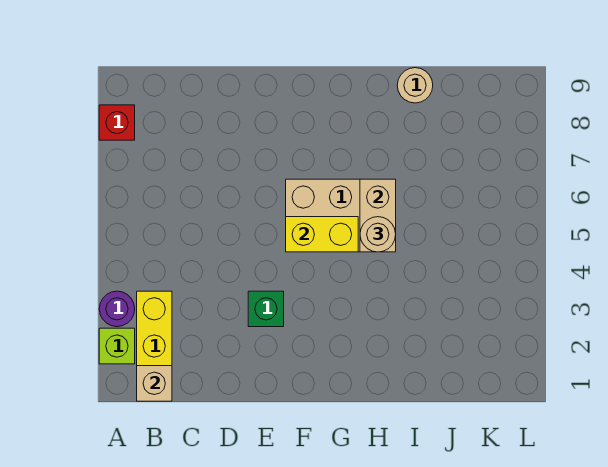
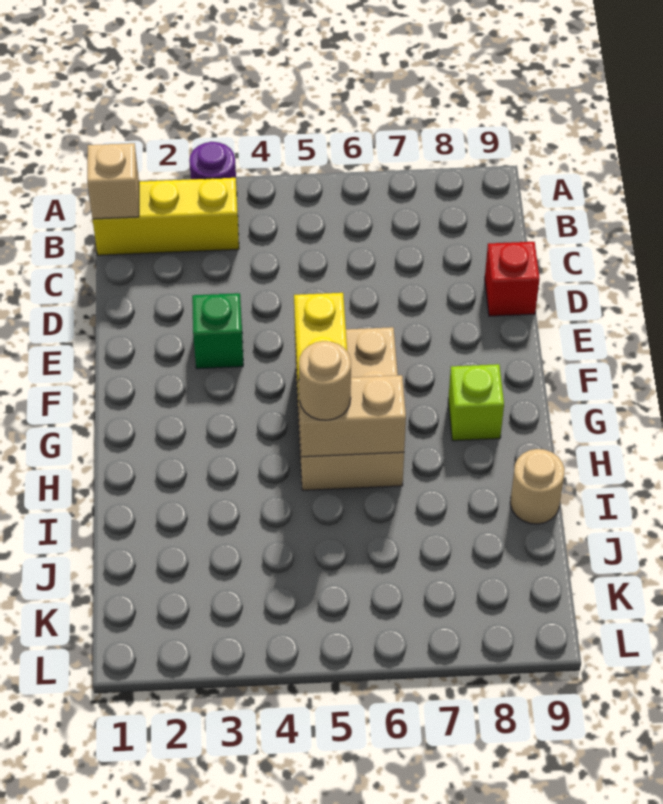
lime brick A2 level 1 -> lime brick G8 level 1
red brick A8 level 1 -> red brick D9 level 1

